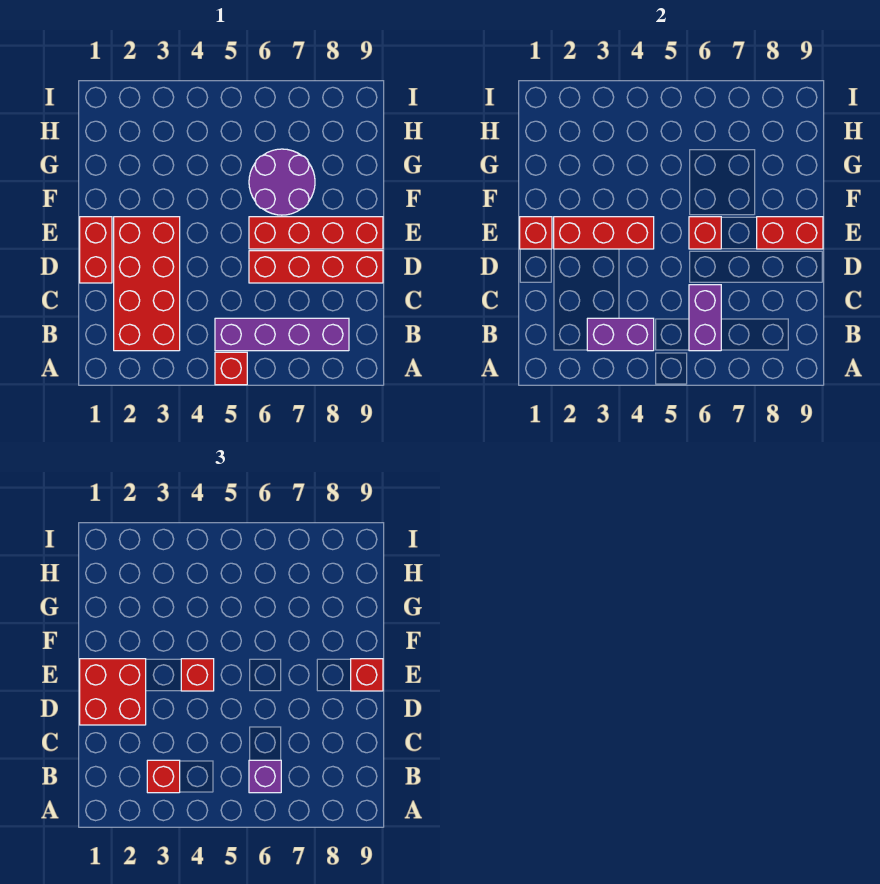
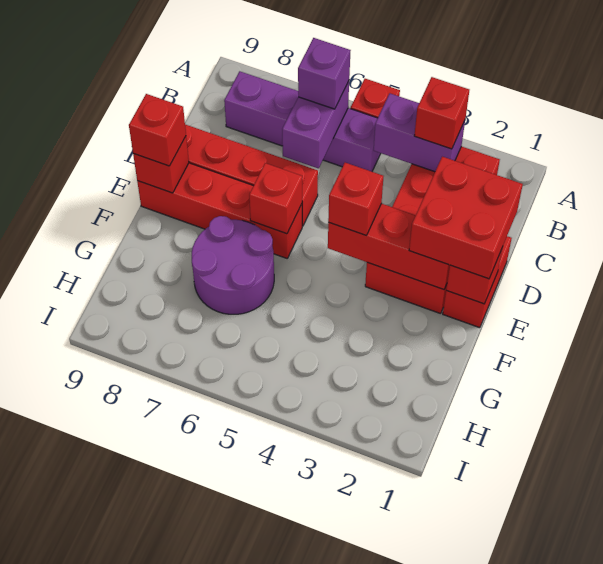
red brick E8:E9 level 2 -> red brick E9 level 2

